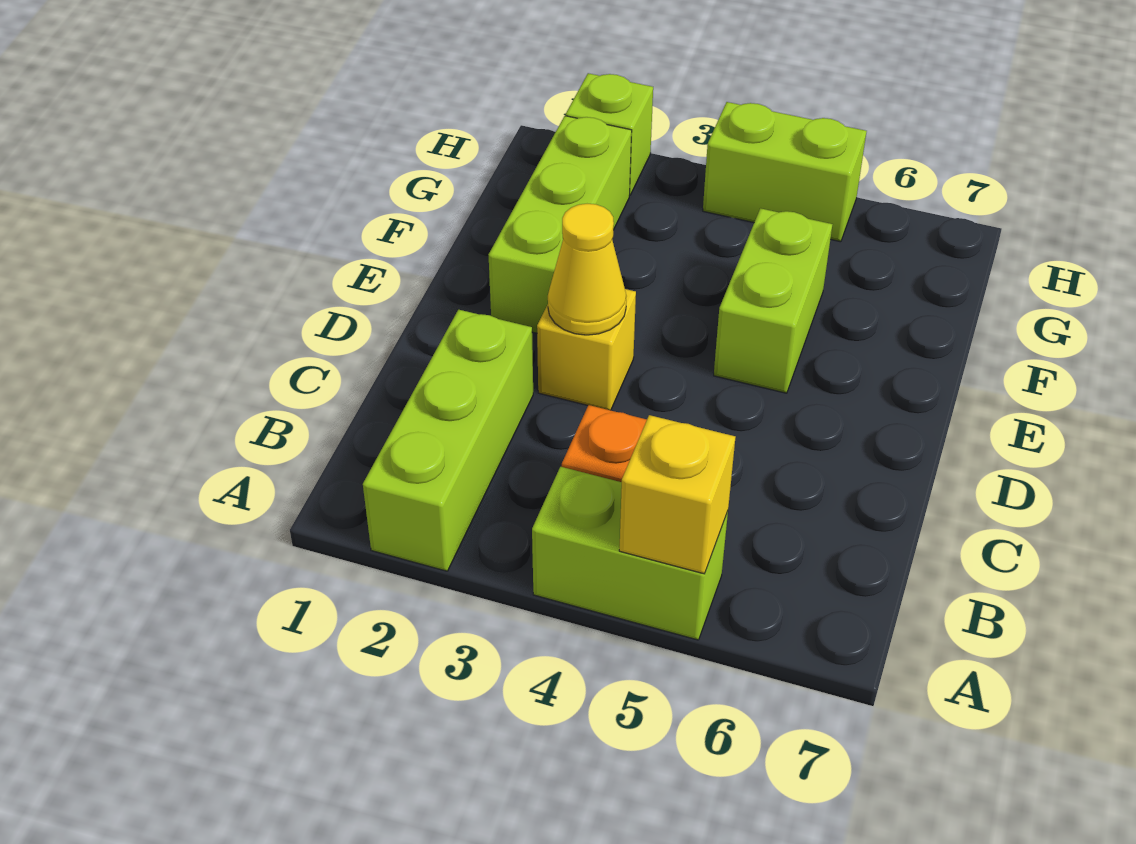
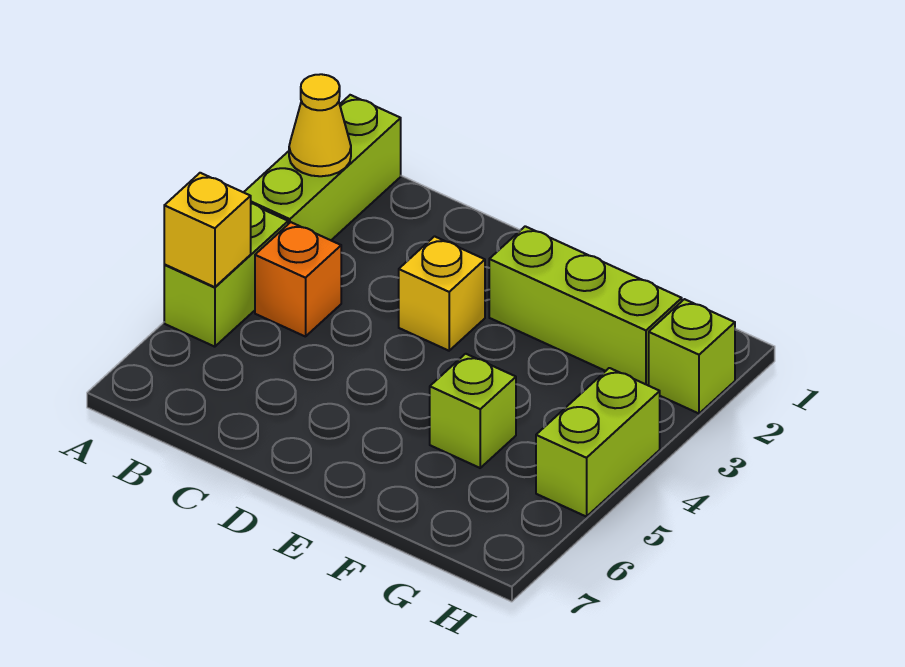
lime brick A2:C2 level 1 -> lime brick A1:A3 level 1
yellow cone D3 level 2 -> yellow cone A2 level 2
lime brick E5:F5 level 1 -> lime brick F5 level 1

